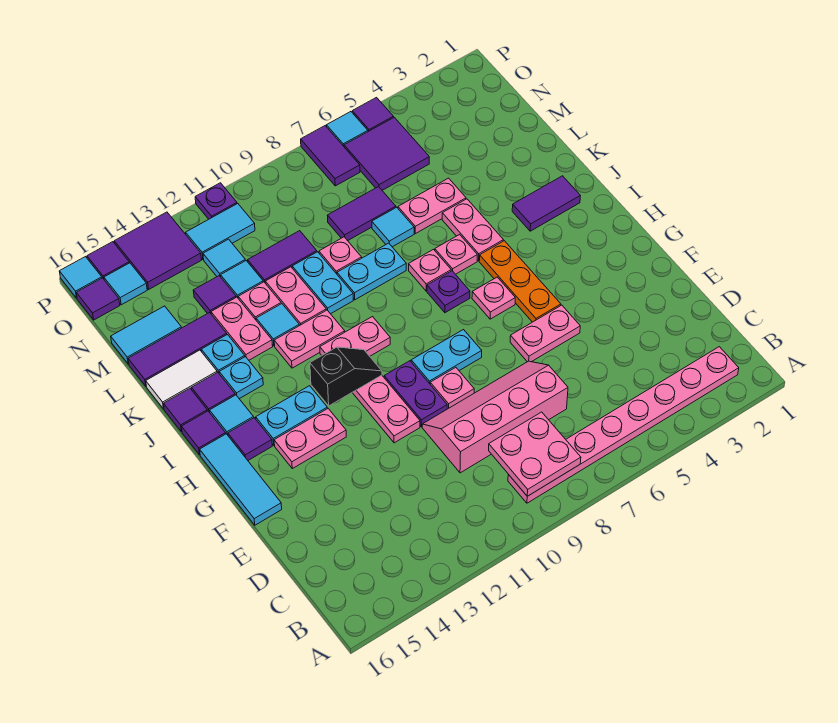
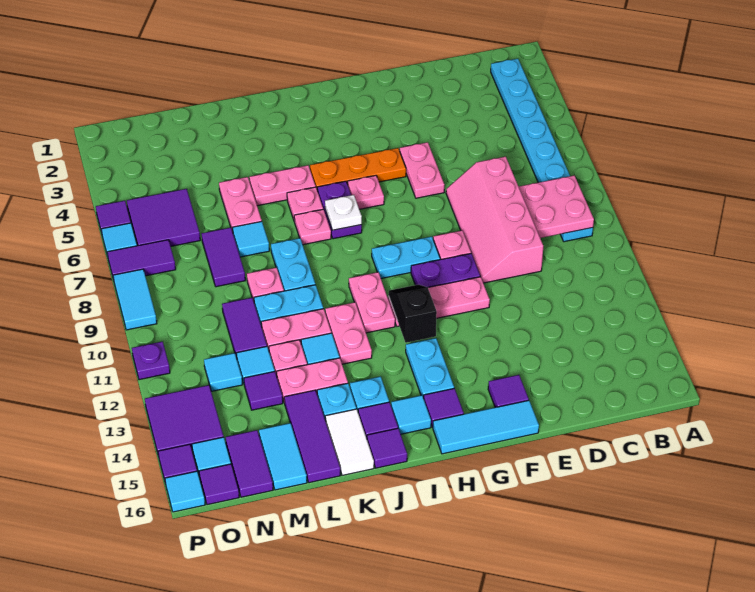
pink plate B2:B9 level 1 -> cyan plate B2:B9 level 1
cyan plate G8:G9 level 1 -> cyan plate G9:H9 level 1
pink plate G13:G14 level 1 -> none
purple plate I7 level 1 -> purple plate I6:I7 level 1
none -> white plate I7 level 2
purple tile I16 level 1 -> purple tile F15 level 1
purple tile J2:J3 level 1 -> purple tile N15:N16 level 1
cyan tile O11:O12 level 1 -> cyan tile P8:P9 level 1

